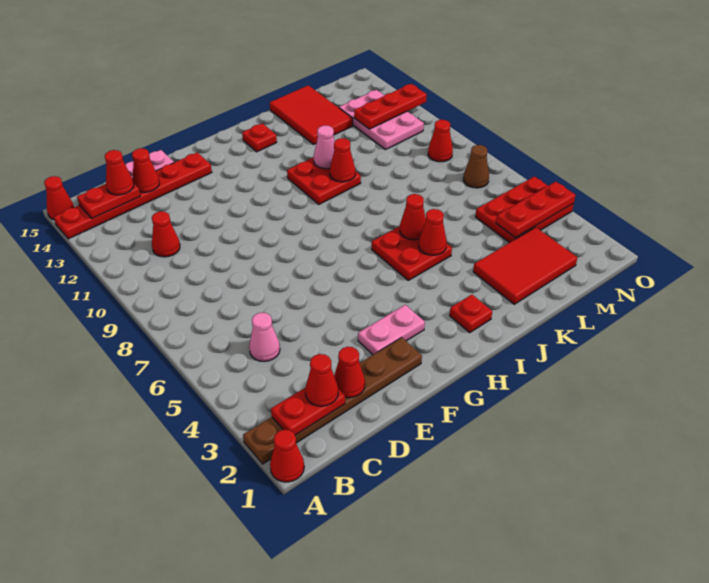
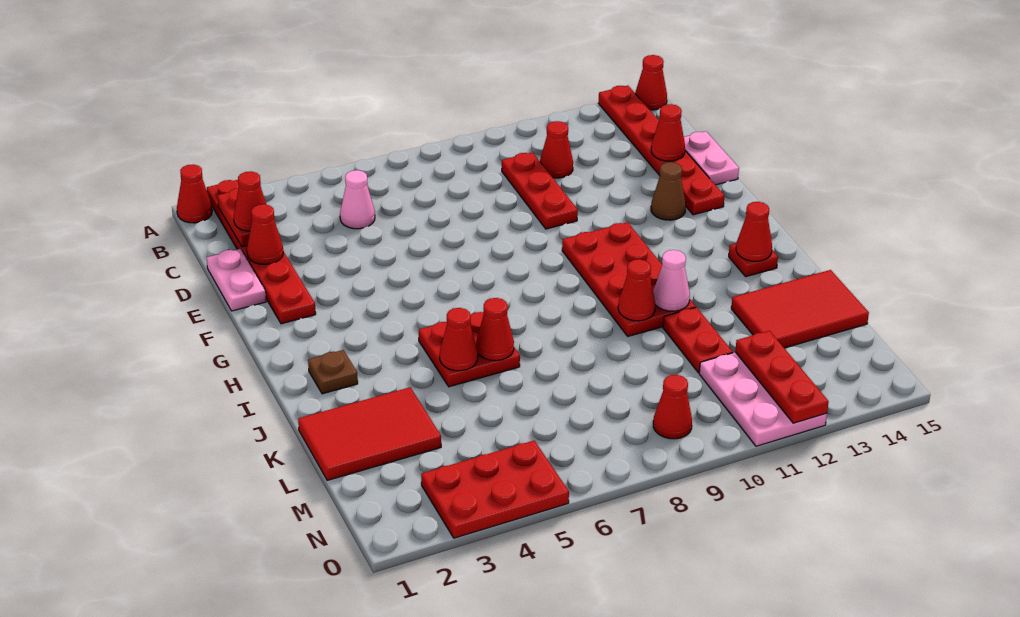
brown plate A2:F2 level 1 -> red plate A2:F2 level 1
red plate B14:C14 level 2 -> red plate K11:L11 level 1
red cone C14 level 3 -> red cone I14 level 2
pink plate F3:G3 level 1 -> pink plate D1:E1 level 1
red plate I2 level 1 -> brown plate I2 level 1
red plate I10:J11 level 1 -> red plate G10:J11 level 1
red tile K2:M3 level 1 -> red tile K1:L3 level 1
red plate M4:O5 level 1 -> red plate N3:O5 level 1
red plate M4:O4 level 2 -> red plate C10:E10 level 1
pink plate M11:N13 level 1 -> pink plate M11:O12 level 1
brown cone N7 level 1 -> brown cone F13 level 1

